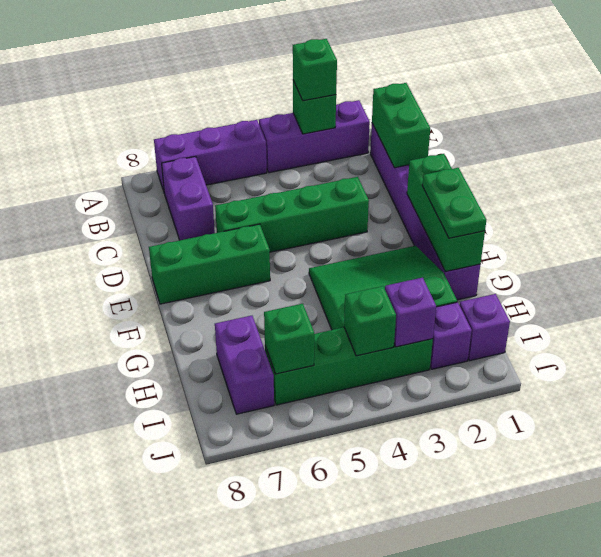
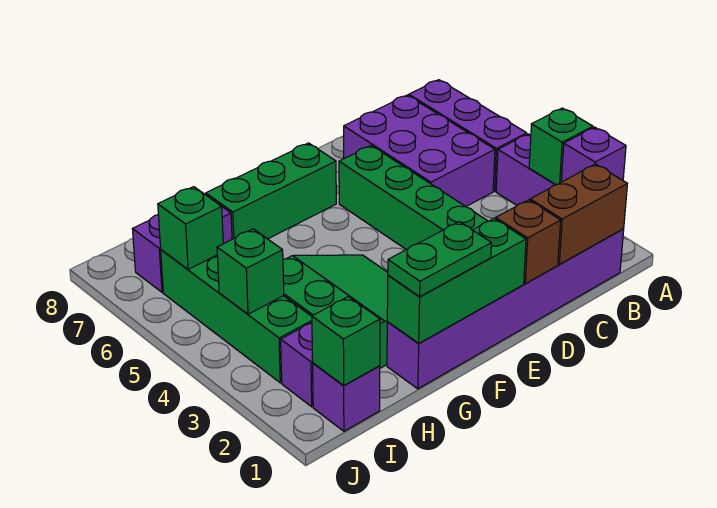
green brick A3 level 3 -> green brick I1 level 2
green brick B1:C1 level 2 -> brown brick B1:C1 level 2
purple brick B7:C7 level 1 -> purple brick B5:C7 level 1
none -> brown brick D1 level 2
green brick E6:E8 level 1 -> green brick E7:G7 level 1
purple brick I3 level 2 -> purple brick A2 level 2

